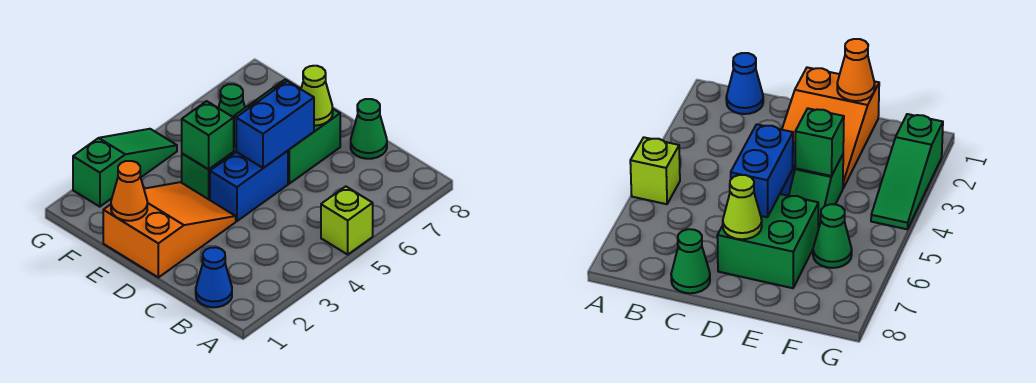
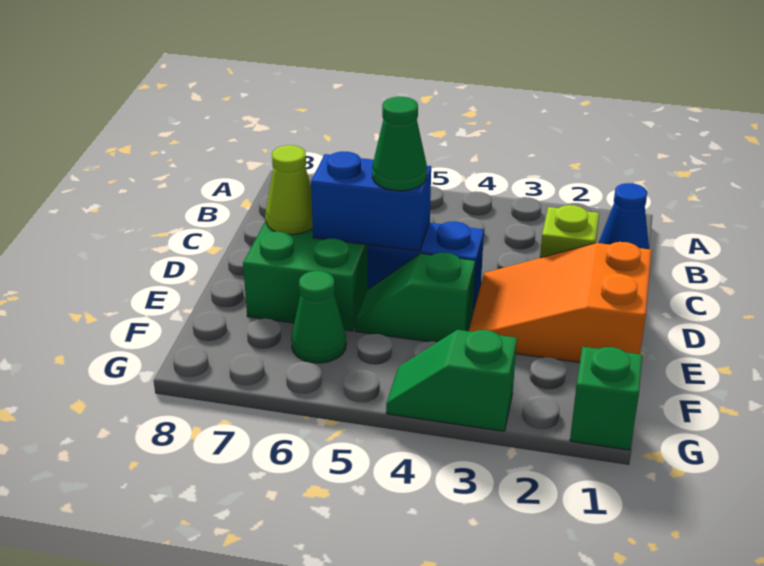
lime brick A5 level 1 -> lime brick C2 level 1
green cone C8 level 1 -> green cone D5 level 3
orange cone E1 level 2 -> none
green brick E4 level 2 -> green brick G1 level 1
green slope G2:G4 level 1 top 2 -> green slope G3:G4 level 1 top 3

